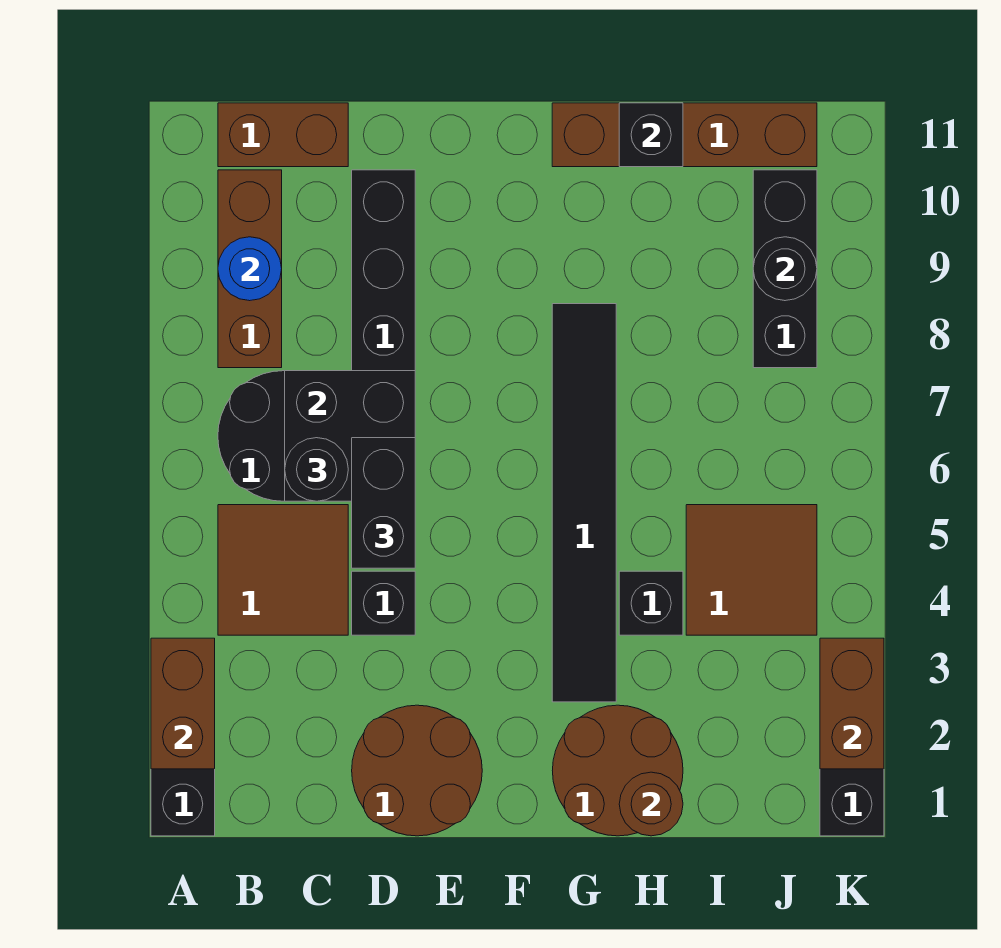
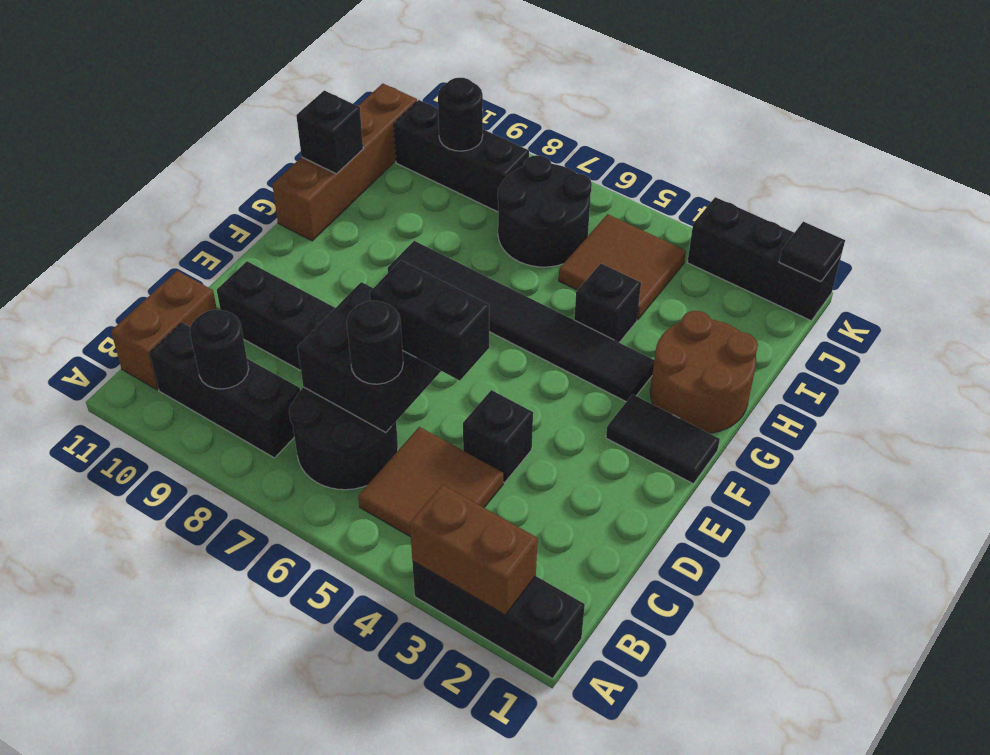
brown brick B8:B10 level 1 -> black brick B8:B10 level 1
blue round brick B9 level 2 -> black round brick B9 level 2
brown round brick D1:E2 level 1 -> none
none -> black tile F1:F2 level 1
brown round brick H1 level 2 -> none
none -> black round brick I6:J7 level 1
none -> black tile K1 level 2
brown brick K2:K3 level 2 -> none

